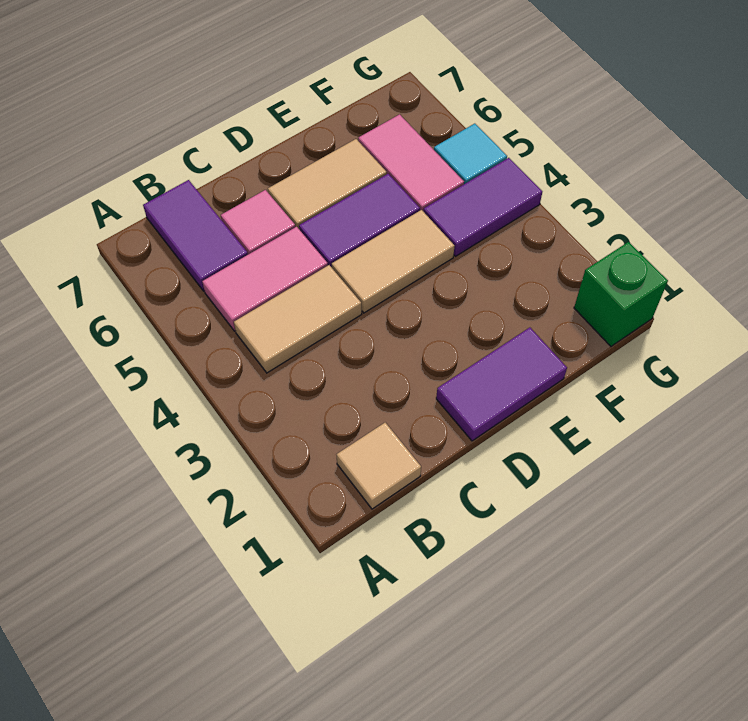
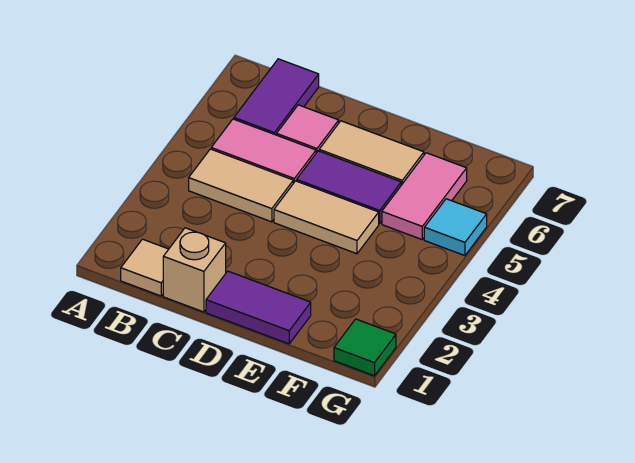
none -> tan brick C1 level 1
purple tile F4:G4 level 1 -> none
green brick G1 level 1 -> green tile G1 level 1

